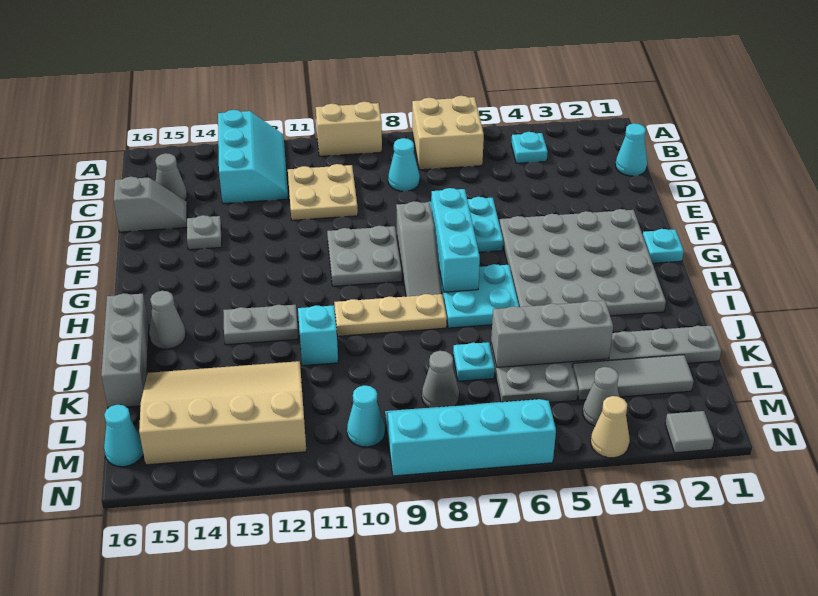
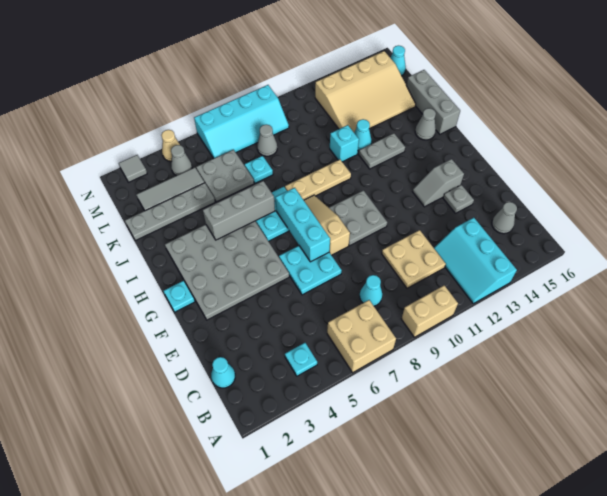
grey slope D15:D16 level 1 top 16 -> grey slope F13:F14 level 1 top 14
grey slope F8:H8 level 1 top F -> tan slope F8:H8 level 1 top F
grey brick K4:K6 level 2 -> grey brick I4:I6 level 2
cyan cone M10 level 1 -> cyan cone J12 level 1

